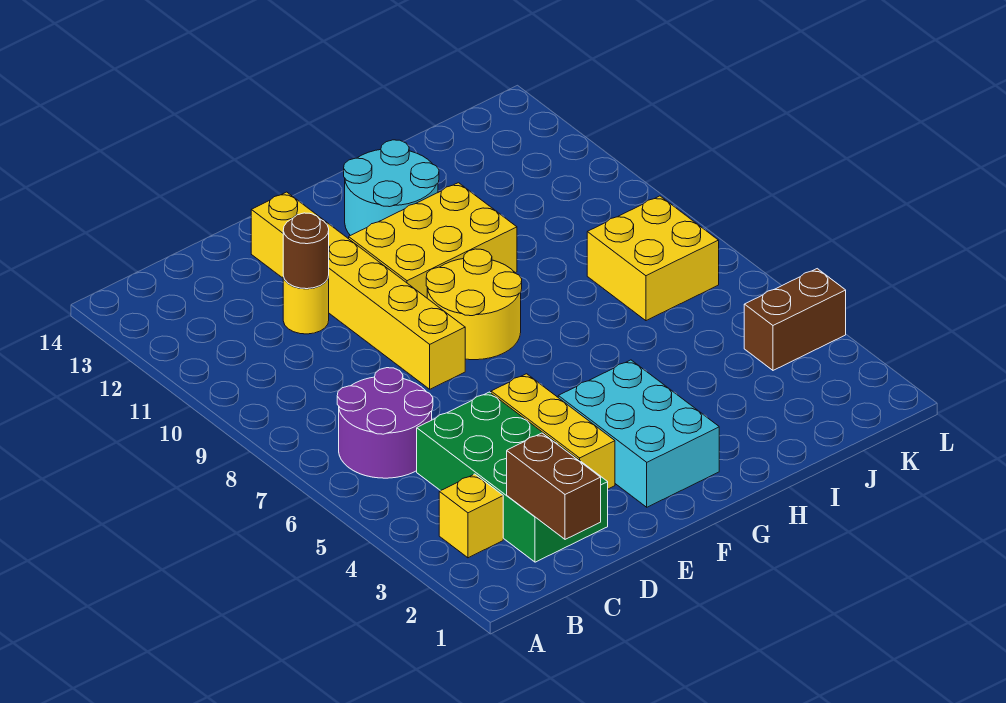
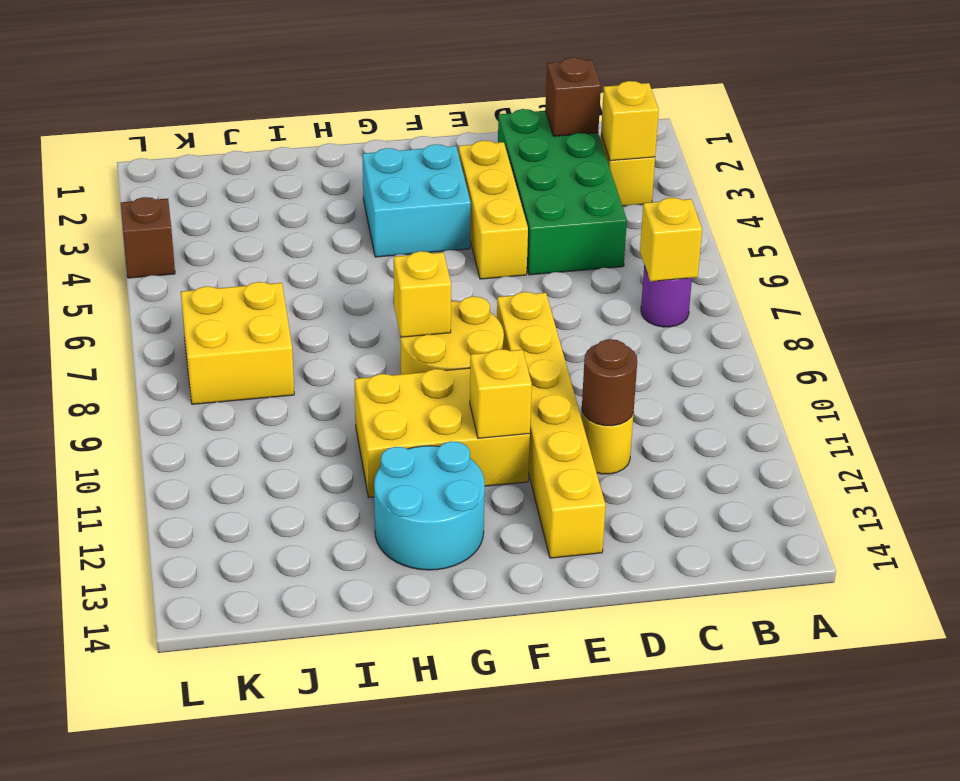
none -> yellow brick B3 level 2
purple round brick B6:C7 level 1 -> purple round brick B7 level 1
none -> yellow brick B7 level 2
brown brick C1:C2 level 2 -> brown brick C2 level 2
cyan brick F2:G4 level 1 -> cyan brick F3:G4 level 1
none -> yellow brick F11 level 2
none -> yellow brick G8 level 2
brown brick K4:L4 level 1 -> brown brick L4 level 1

